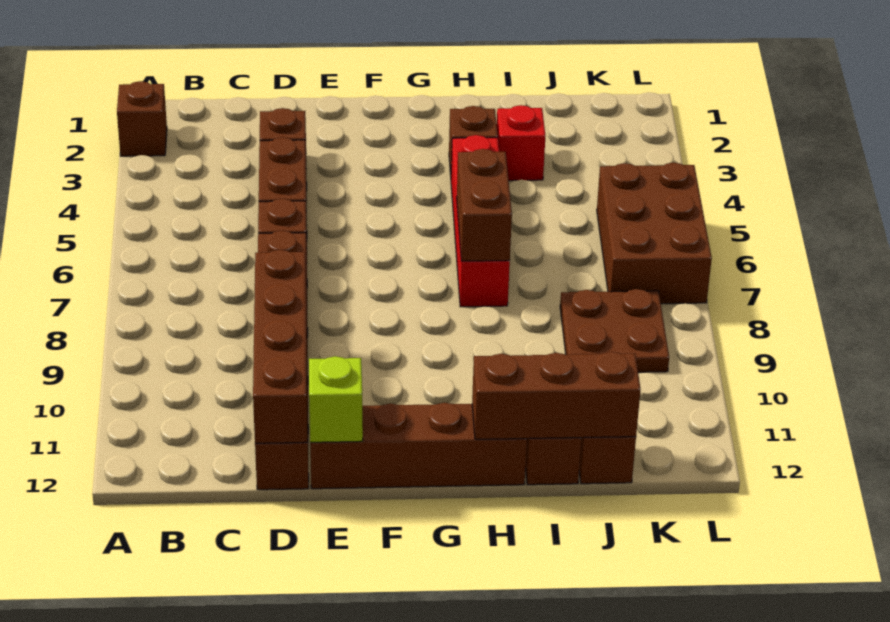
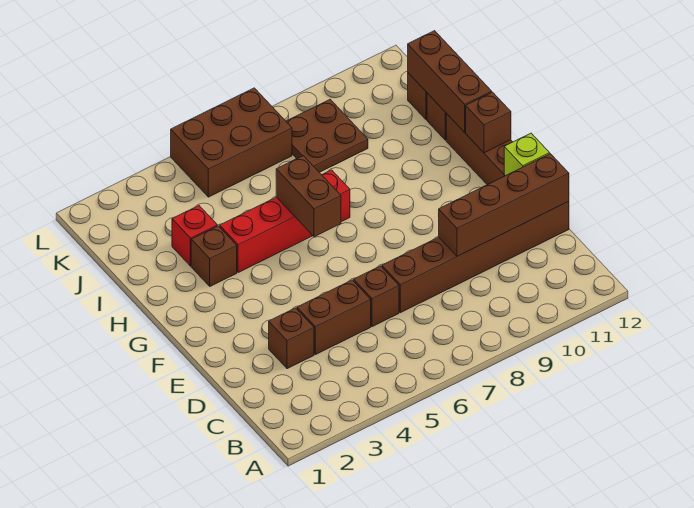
brown brick A2 level 1 -> brown brick G12 level 2
brown brick H6:H7 level 2 -> brown brick G6:H6 level 2

